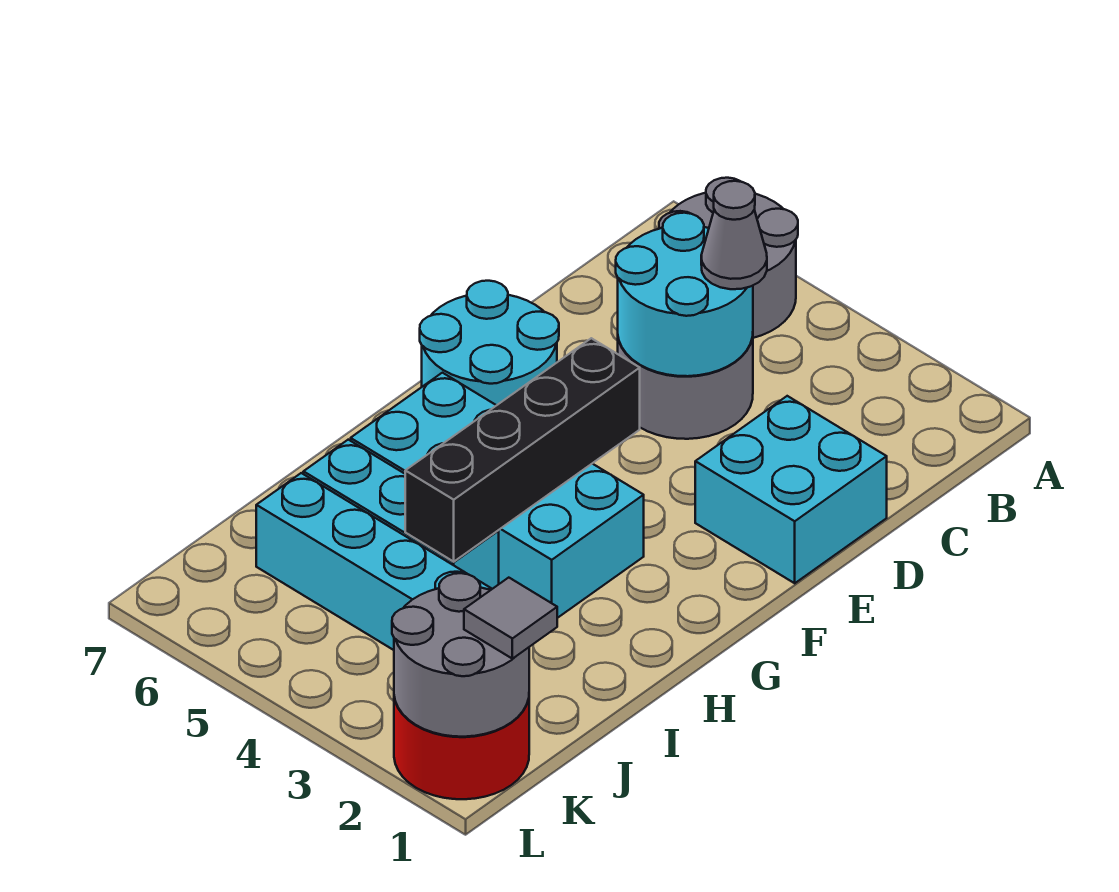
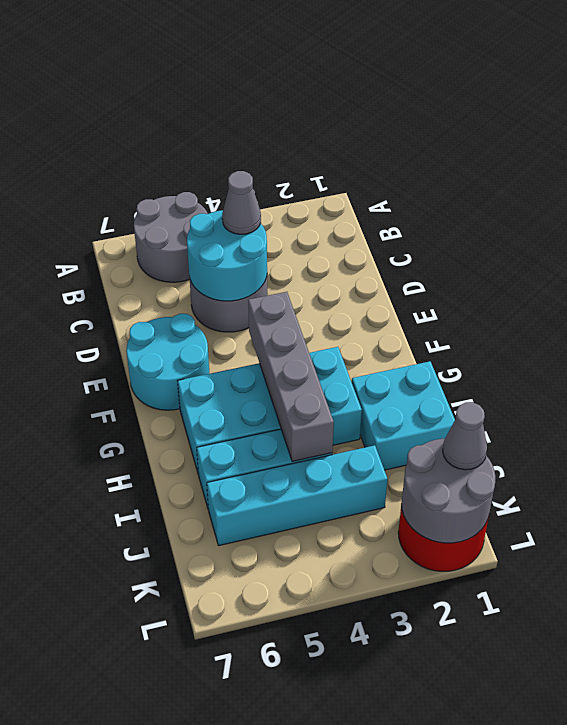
cyan brick D1:E2 level 1 -> cyan brick H1:I2 level 1
black brick F4:I4 level 2 -> grey brick F4:I4 level 2
grey tile K1 level 3 -> grey cone K1 level 3

